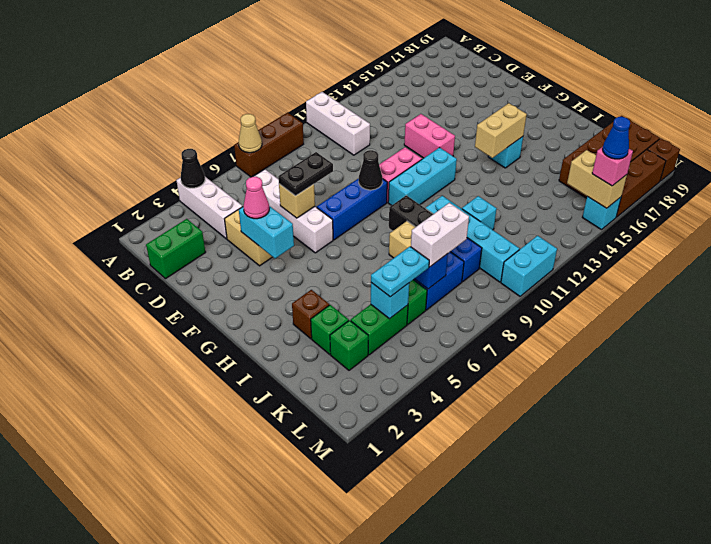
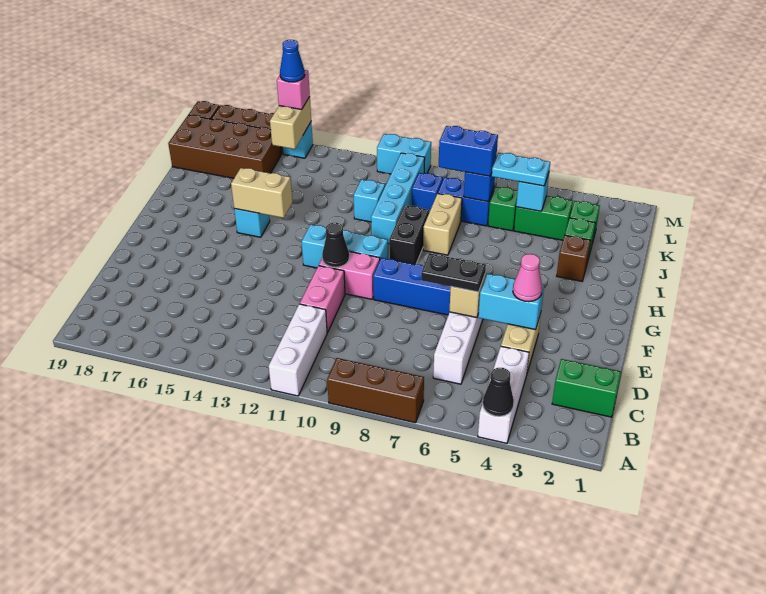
tan cone A7 level 2 -> none
cyan brick E4:F4 level 2 -> cyan brick E4:E5 level 2
pink brick E13:F13 level 1 -> pink brick D11:E11 level 1
black cone F9 level 2 -> black cone F11 level 2
white brick K7:K8 level 3 -> blue brick K7:K8 level 3

